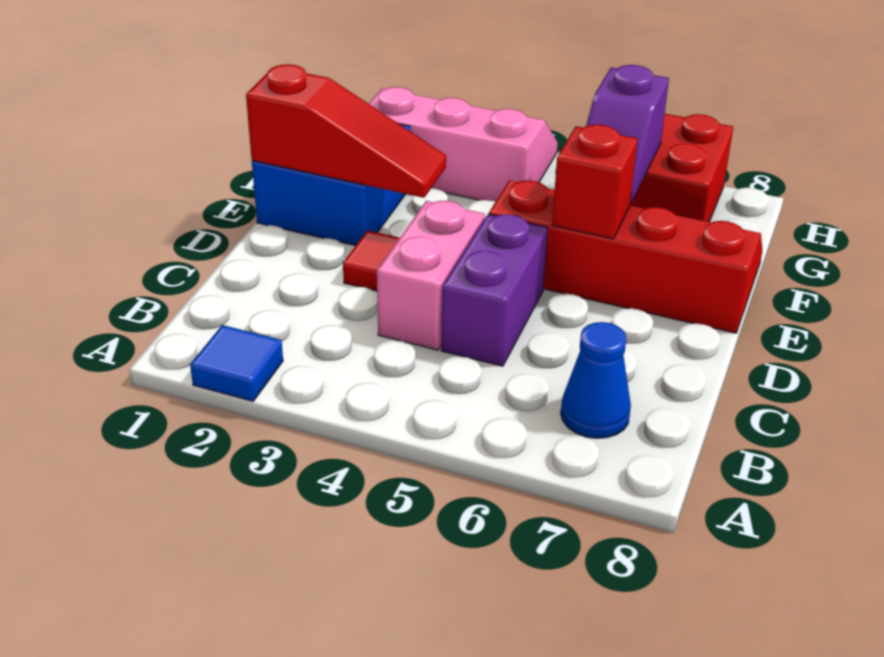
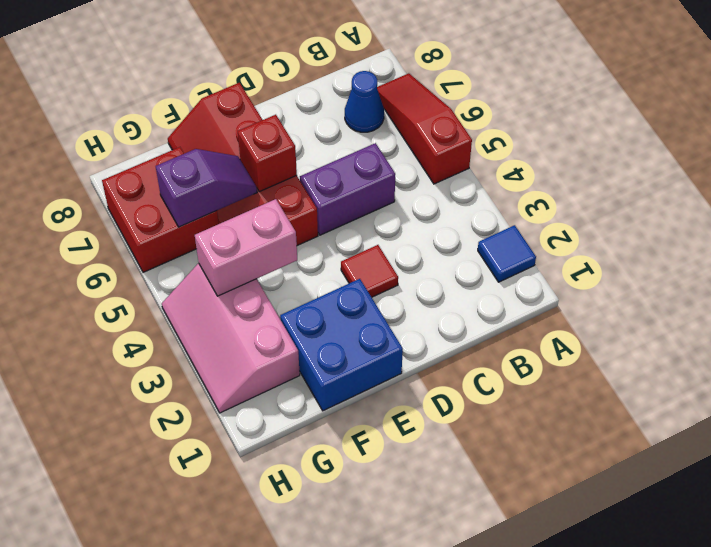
pink brick C4:D4 level 1 -> pink brick F4:G4 level 2
red slope E1:E3 level 2 top 1 -> red slope A5:A7 level 1 top 5

